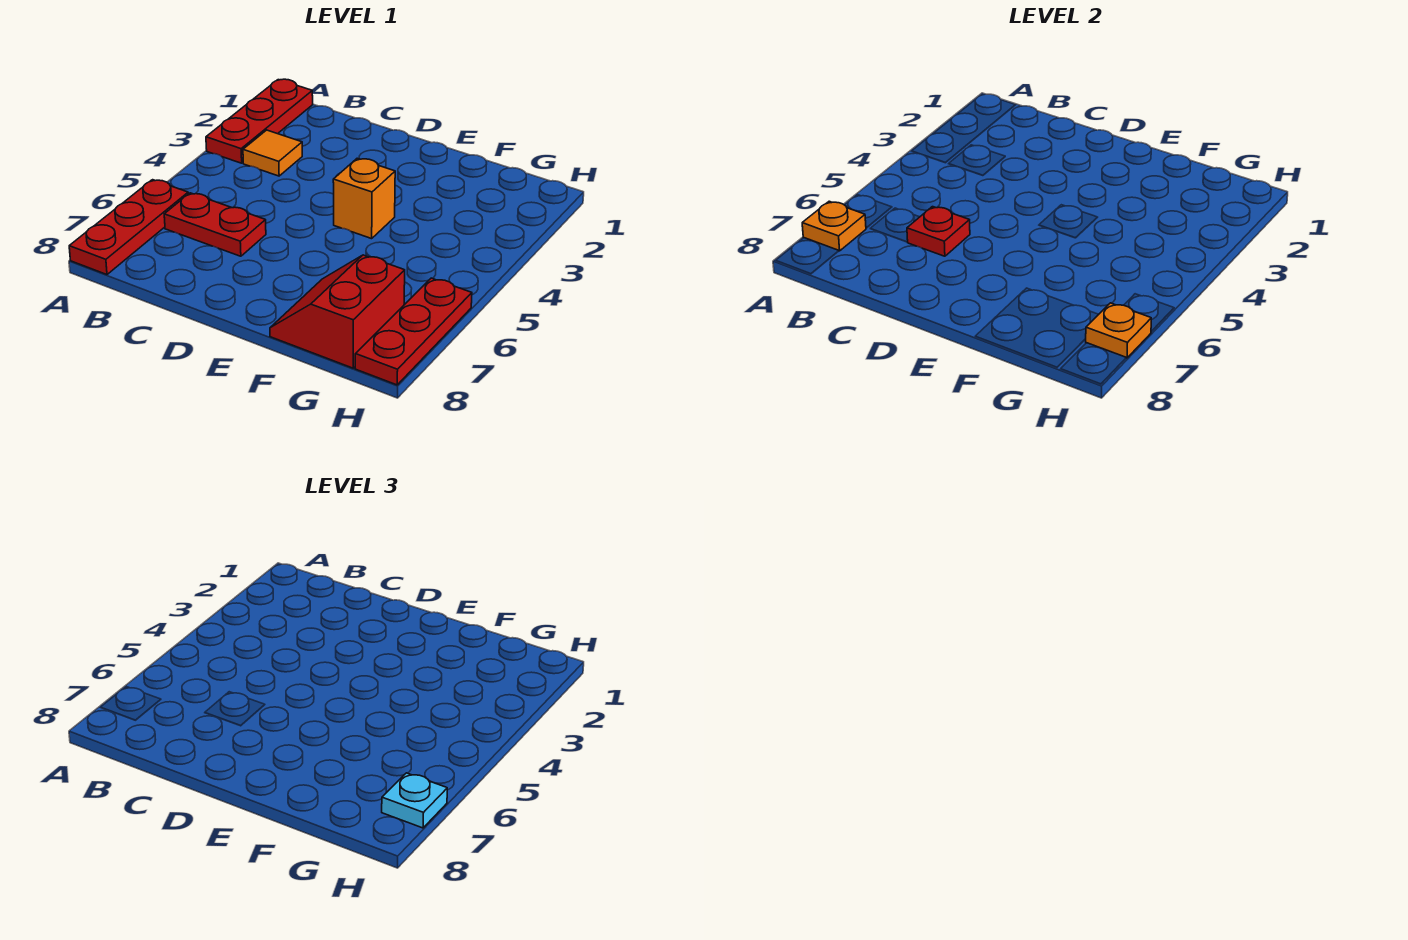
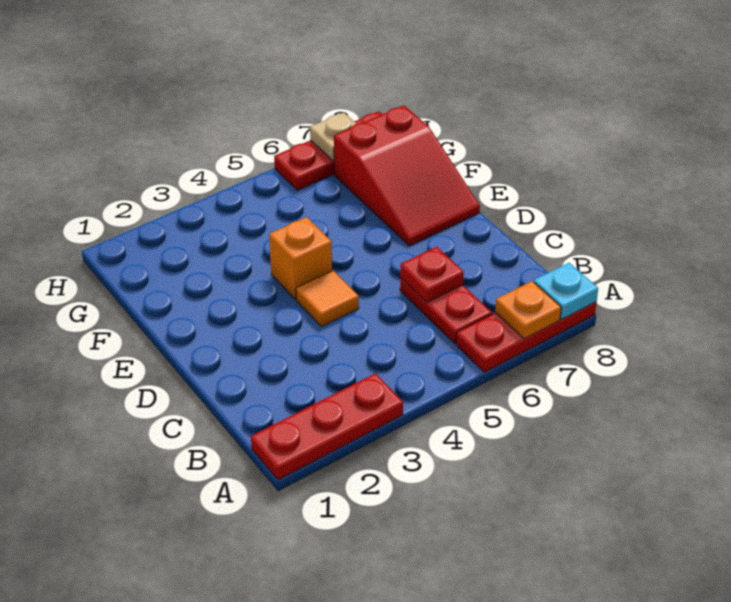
orange tile B3 level 1 -> orange tile D4 level 1
red slope F7:G8 level 1 top G -> red slope E7:G8 level 1 top G
orange plate H7 level 2 -> tan plate H7 level 2
cyan plate H7 level 3 -> cyan plate A8 level 2

